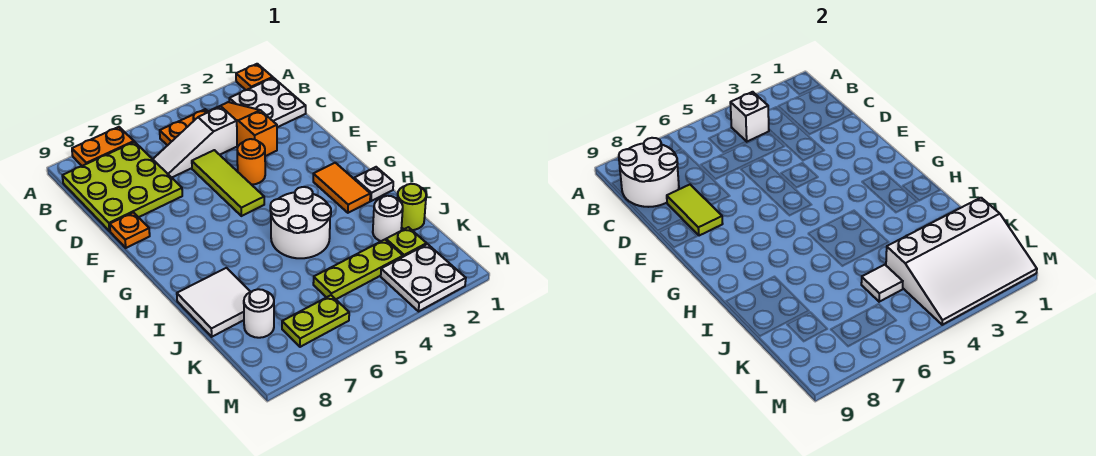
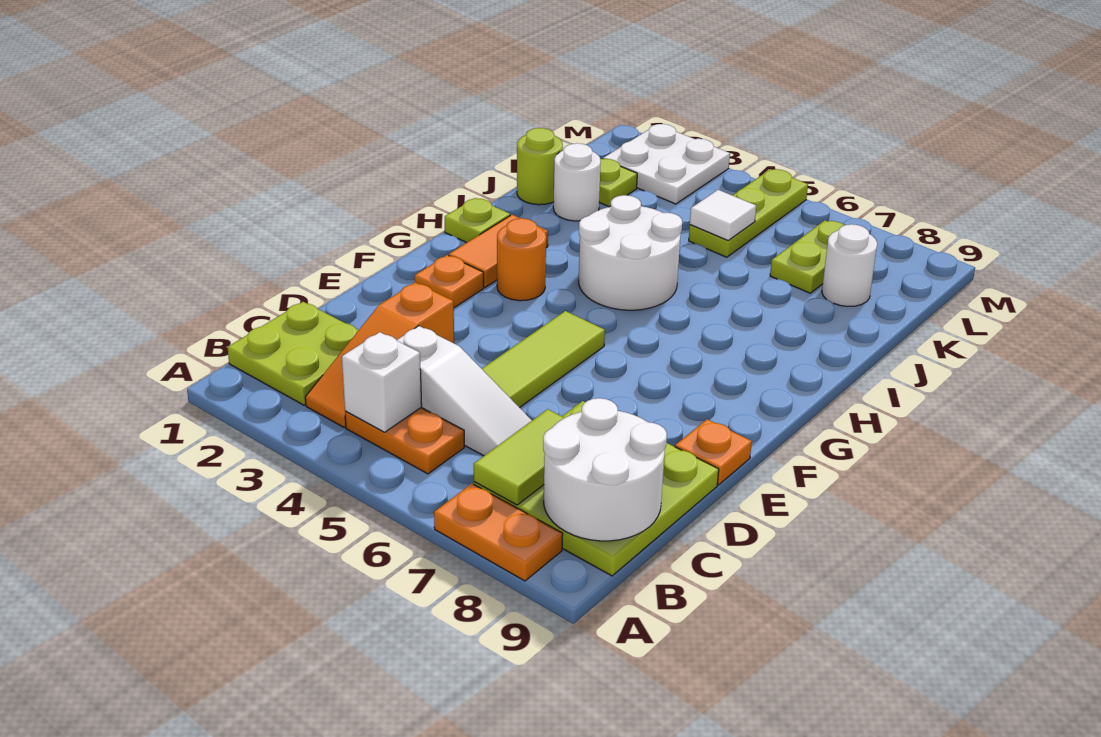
orange plate A1 level 1 -> orange plate F2 level 1
white plate B1:C2 level 1 -> lime plate B1:C2 level 1
lime tile D8:E8 level 2 -> lime tile B7:C7 level 2
orange round brick E4 level 1 -> orange round brick G3 level 1
white plate H1 level 1 -> lime plate H1 level 1
white tile I8:J9 level 1 -> none
white slope K1:M4 level 2 top K -> none
lime plate K3:K5 level 1 -> lime plate K5:M5 level 1
lime plate L6:L7 level 1 -> lime plate K7:L7 level 1

